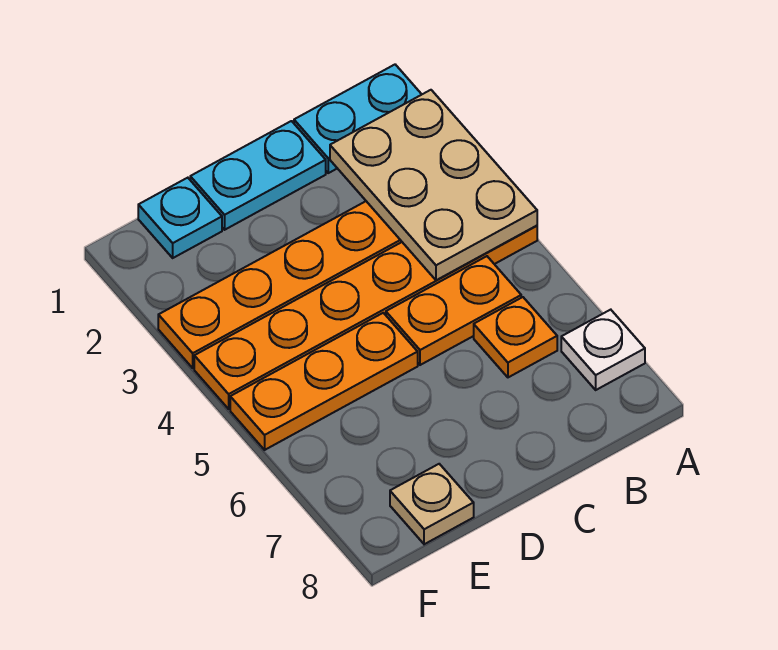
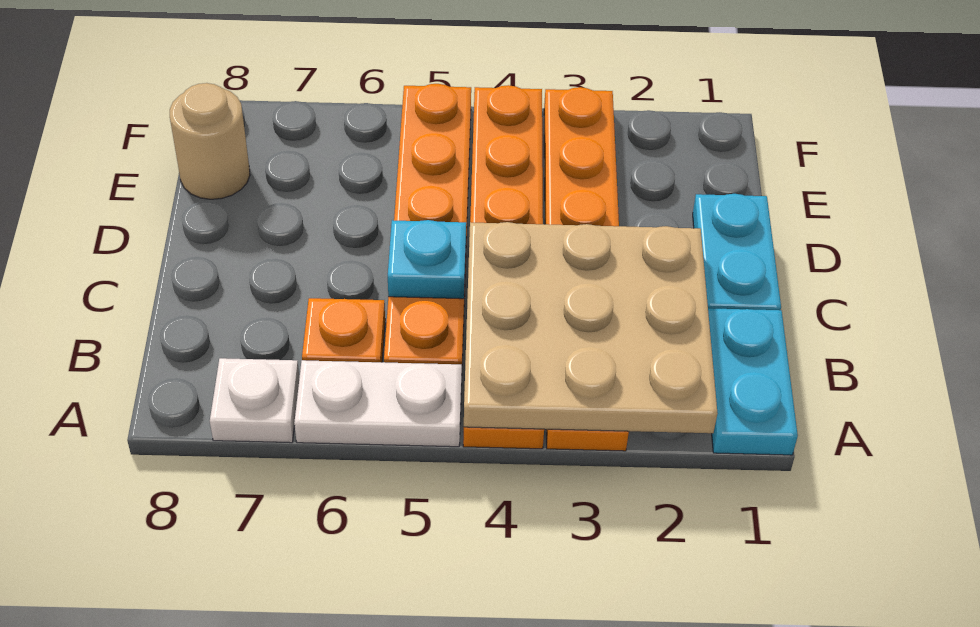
tan plate A2:B4 level 2 -> tan plate A2:C4 level 2
none -> white plate A5:A6 level 1
cyan plate E1 level 1 -> cyan plate C5 level 2
tan plate E8 level 1 -> tan round brick E8 level 1

